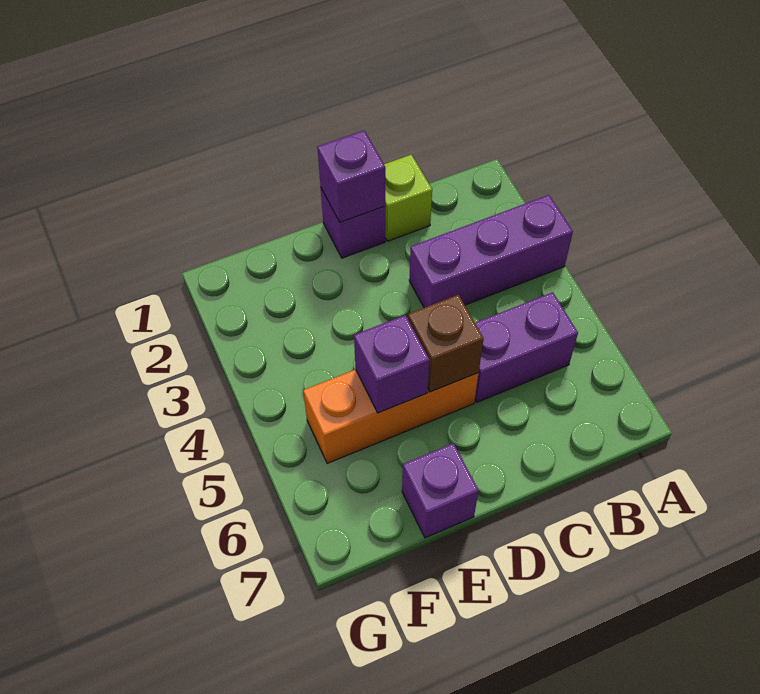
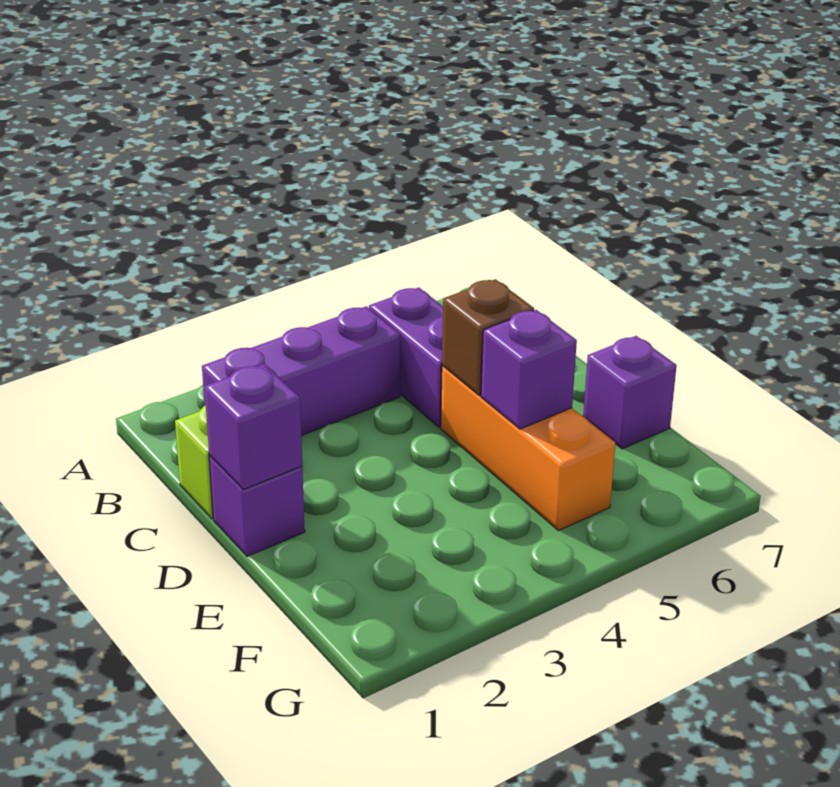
purple brick A3:C3 level 1 -> purple brick B2:B4 level 1

